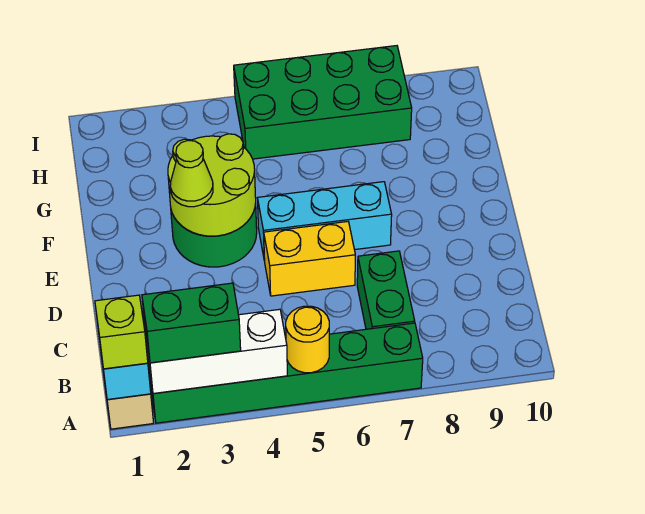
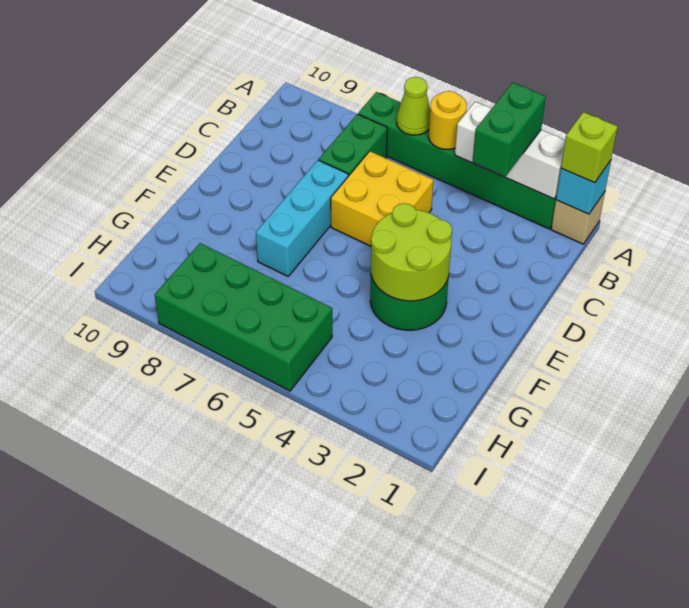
green brick A2:A3 level 3 -> green brick A3:B3 level 3
yellow brick D5:D6 level 1 -> yellow brick C5:D6 level 1
lime cone E3 level 3 -> lime cone A6 level 2
cyan brick E5:E7 level 1 -> cyan brick D7:F7 level 1

